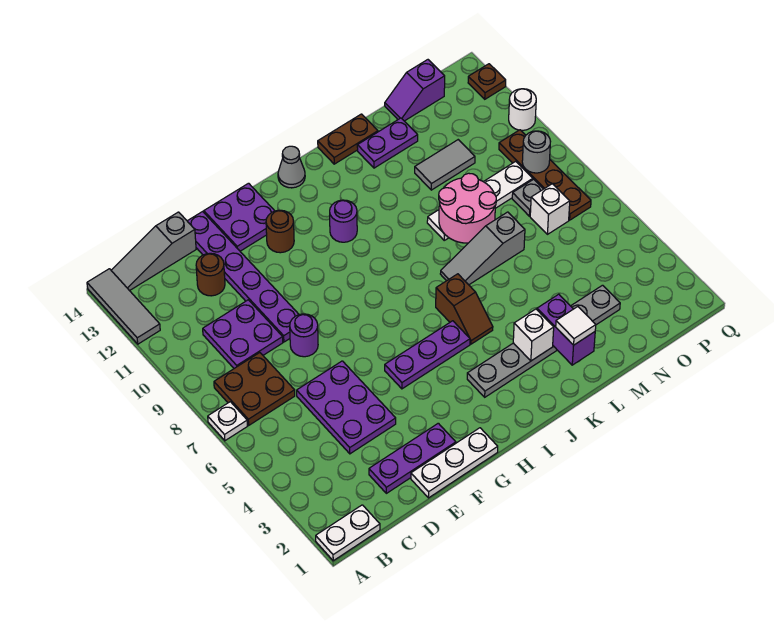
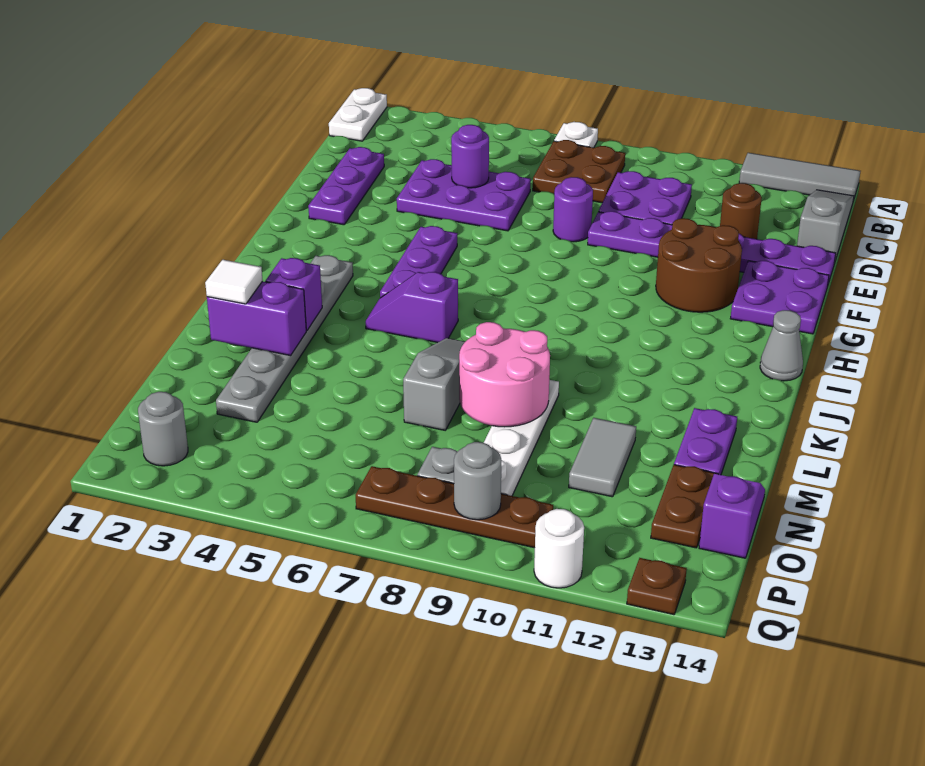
white plate E1:G1 level 1 -> none
brown round brick G12 level 1 -> brown round brick F11:G12 level 1
purple round brick I11 level 1 -> purple round brick D5 level 2
brown slope J5:J6 level 1 top 6 -> purple slope J5:J6 level 1 top 6
white brick K3 level 2 -> purple brick K3 level 2
brown plate K14:L14 level 1 -> brown plate N13:O13 level 1
white brick O7 level 1 -> none
none -> grey round brick P2 level 1

